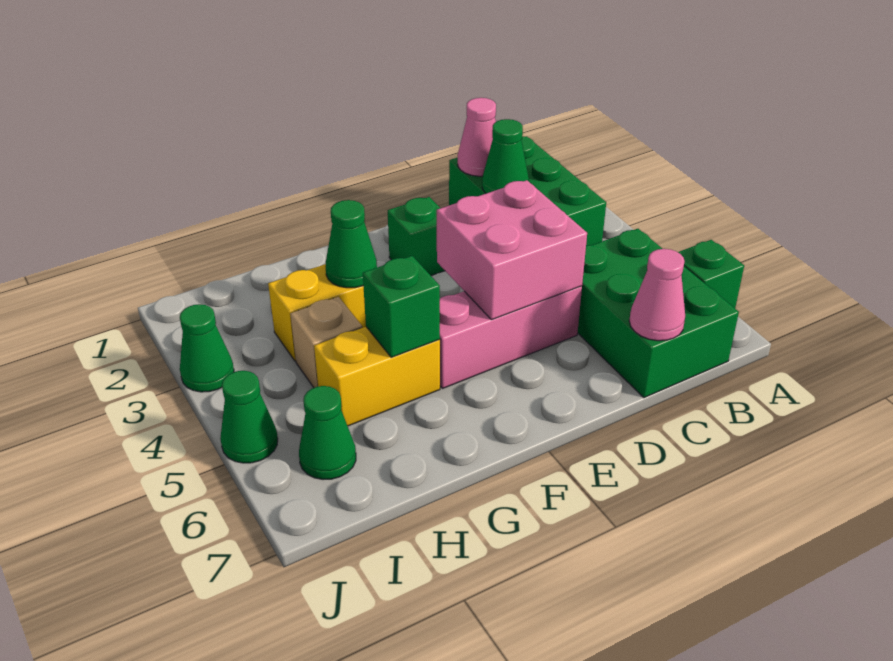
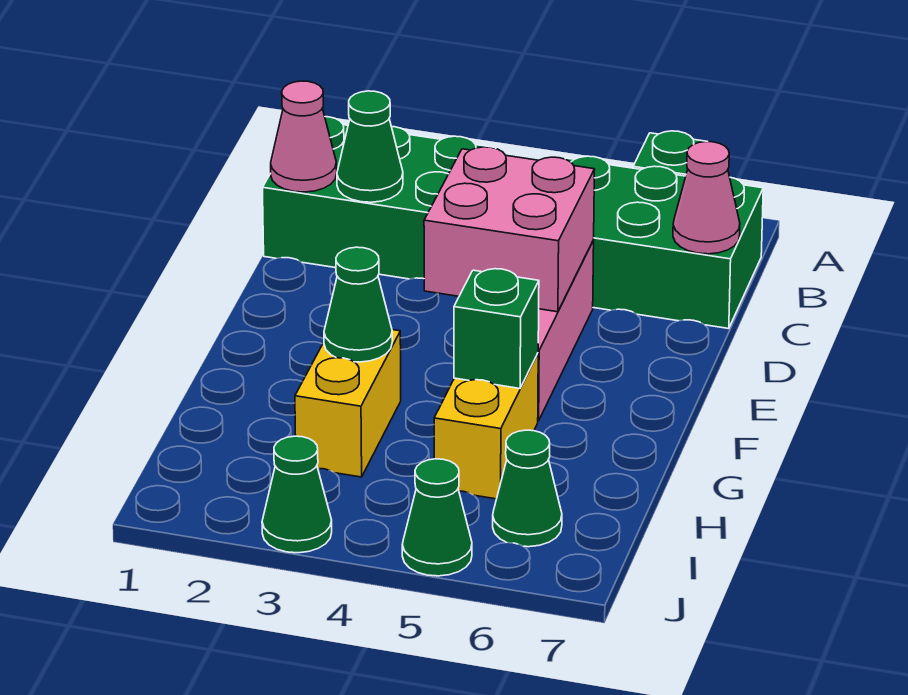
green brick E2 level 1 -> none
tan brick H4 level 1 -> none

